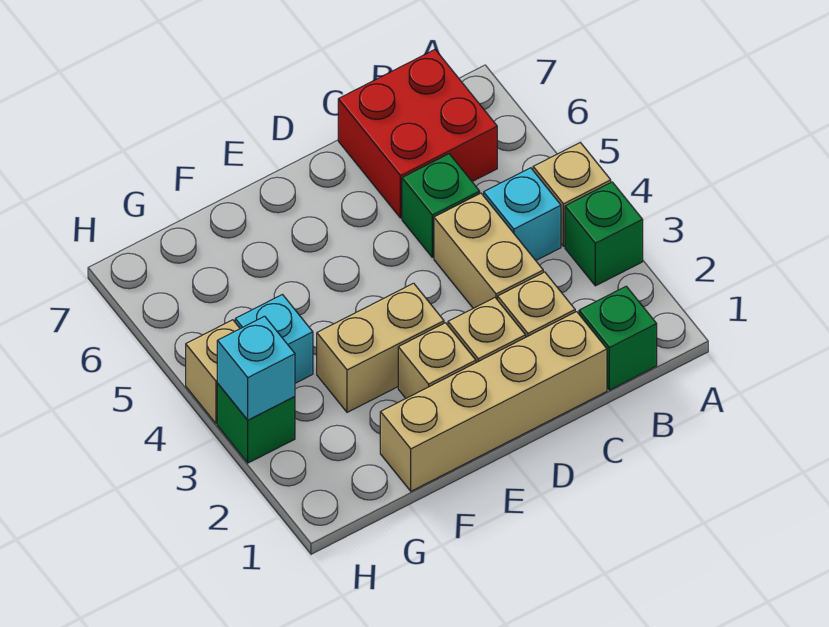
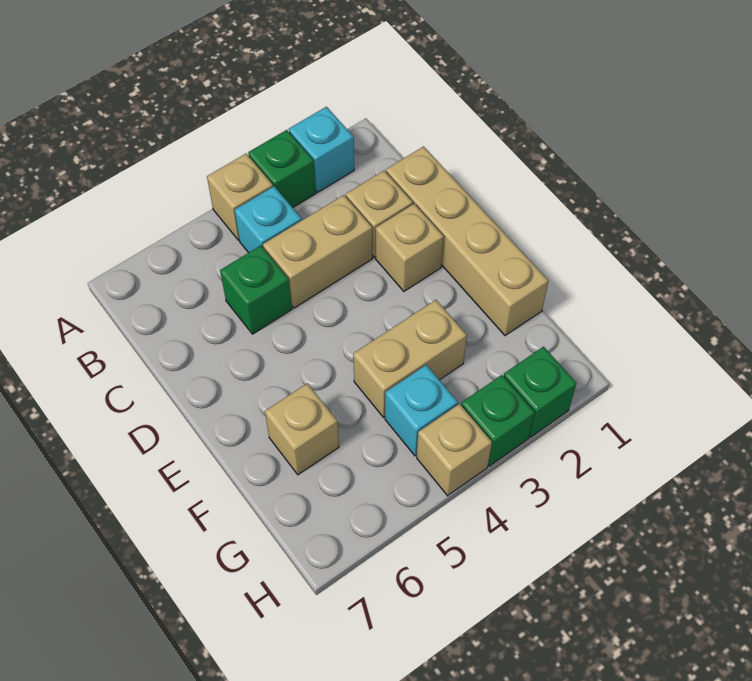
green brick B1 level 1 -> green brick H2 level 1
red brick B6:C7 level 1 -> none
tan brick E2 level 1 -> tan brick F6 level 1
tan brick E3:F3 level 1 -> tan brick F3:F4 level 1
cyan brick H3 level 2 -> cyan brick A2 level 1

